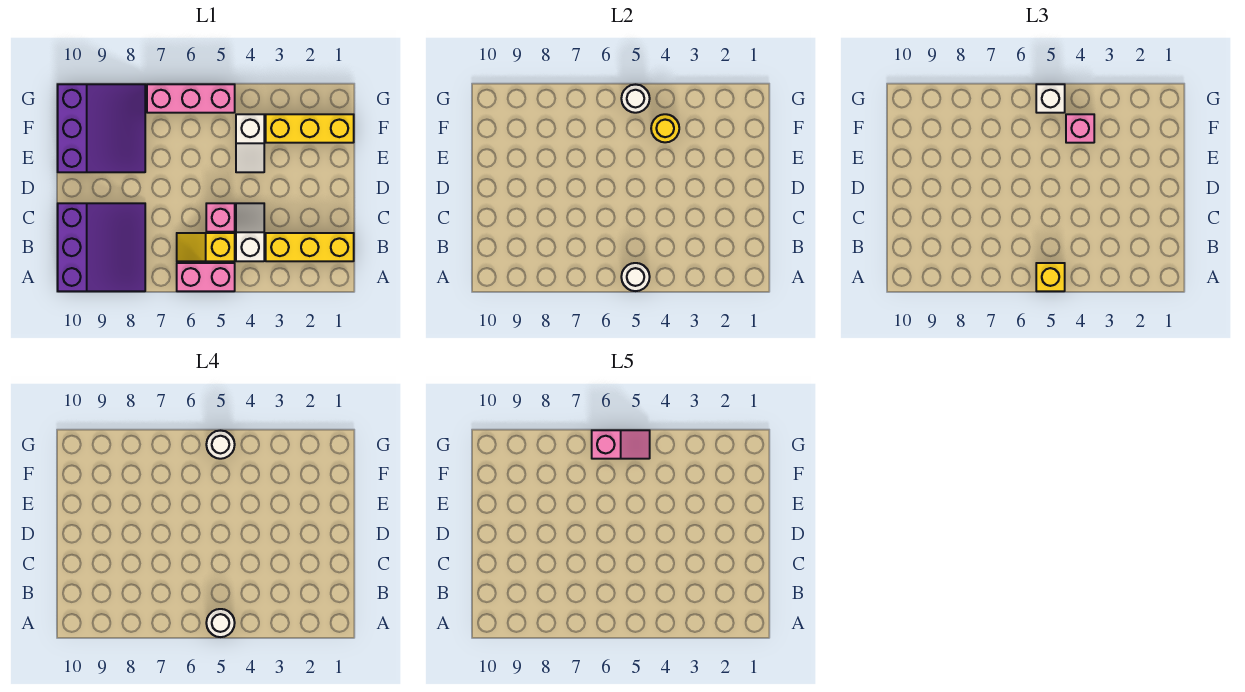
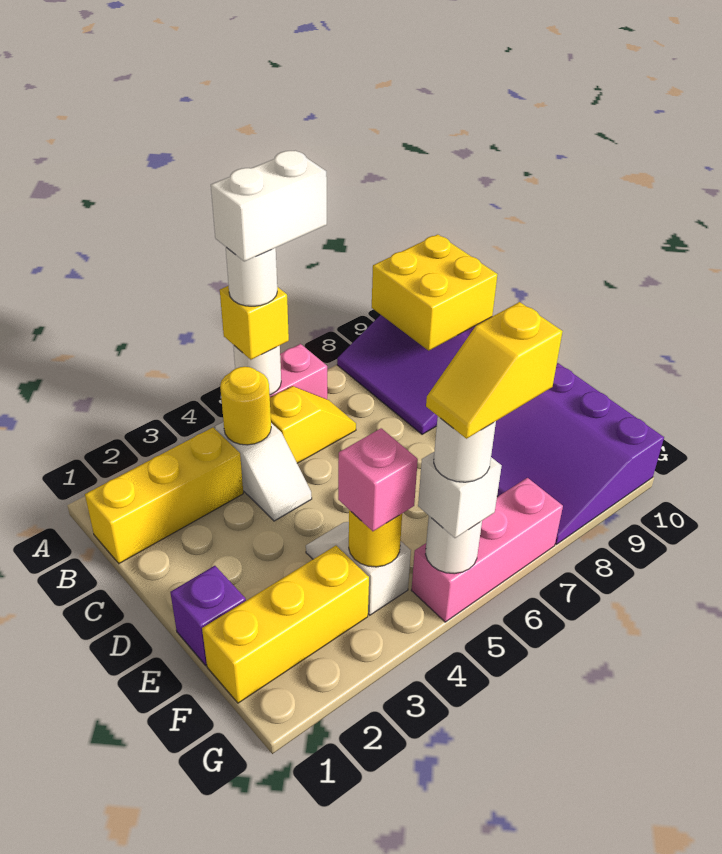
none -> white brick A5:A6 level 5
none -> yellow brick A9:B10 level 2
none -> yellow round brick B4 level 2
pink brick C5 level 1 -> none
none -> purple brick E1 level 1
pink slope G5:G6 level 5 top 6 -> yellow slope G5:G6 level 5 top 6

